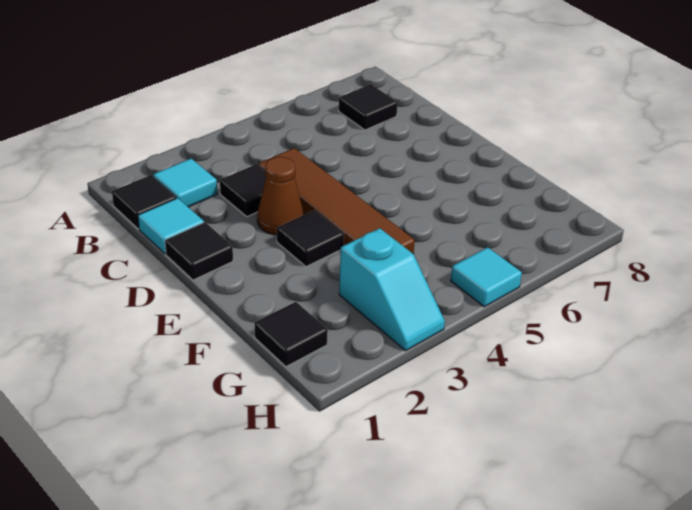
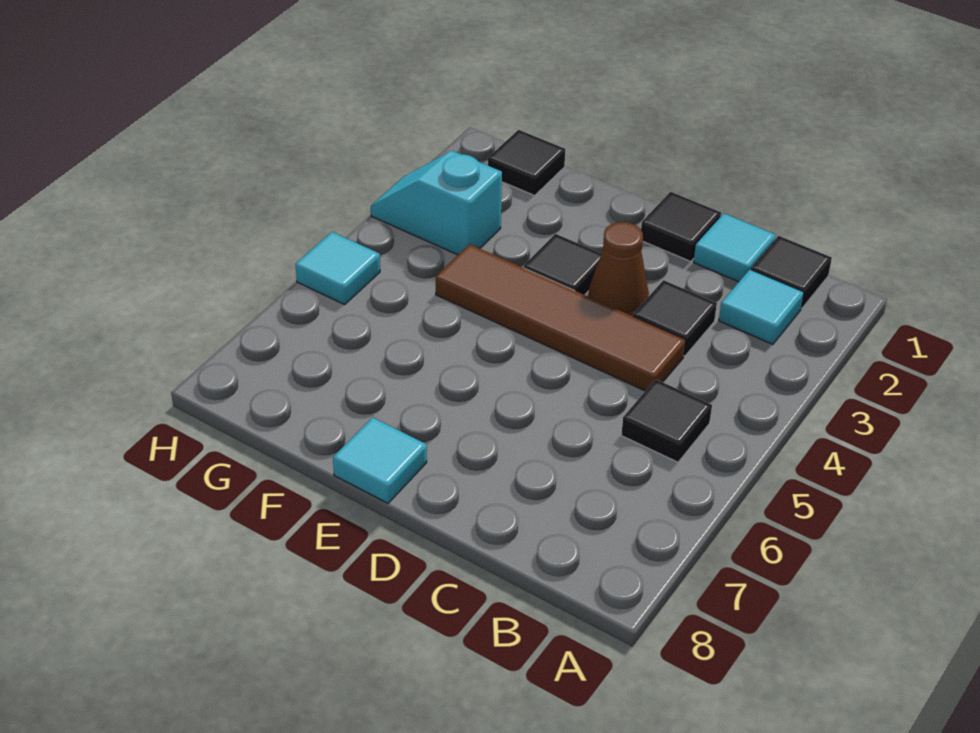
black tile B7 level 1 -> black tile B5 level 1
none -> cyan tile E8 level 1

